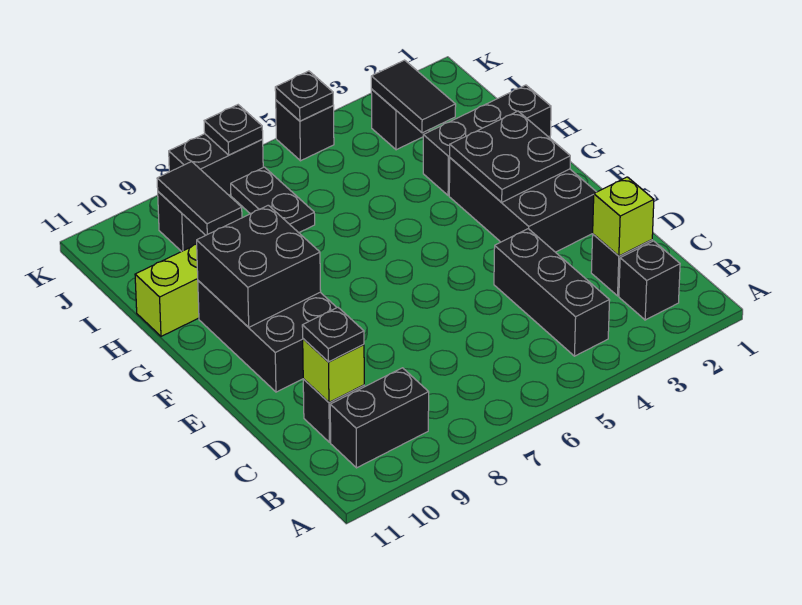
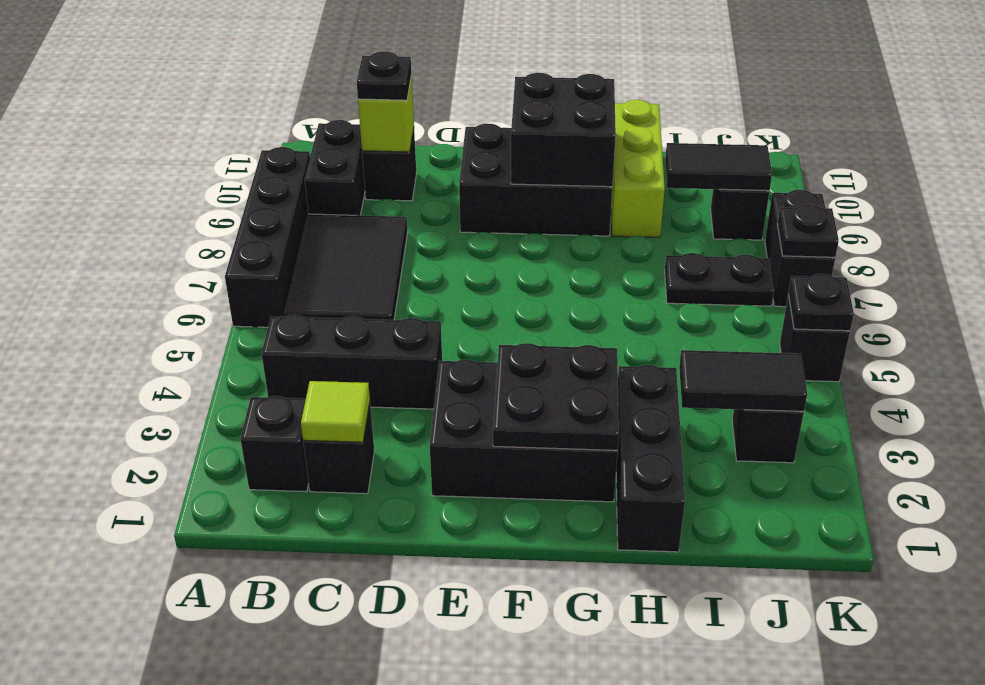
none -> black brick A6:A9 level 1
none -> black tile B6:C8 level 1
lime brick C2 level 2 -> lime tile C2 level 2

